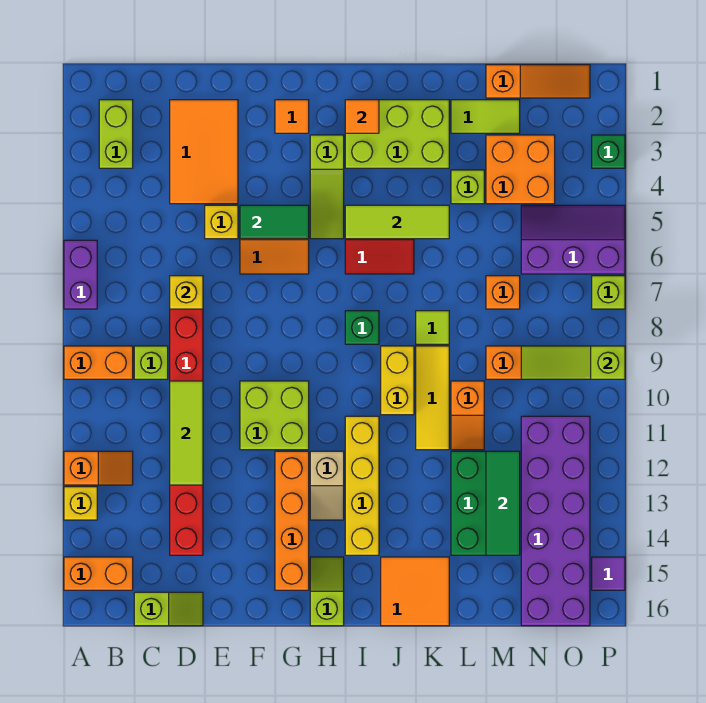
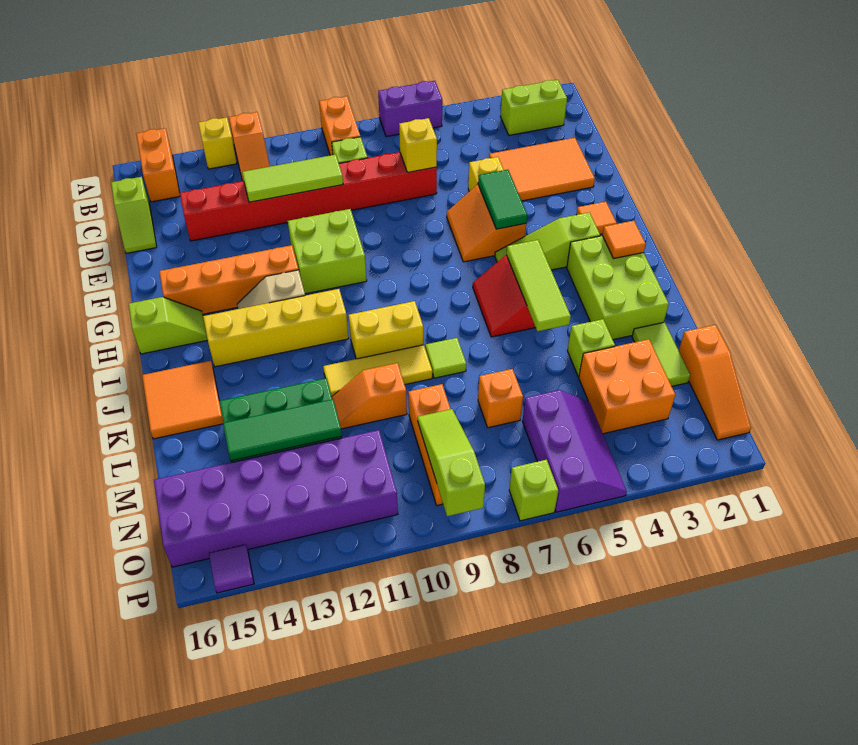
green brick I8 level 1 -> none
green brick P3 level 1 -> none

